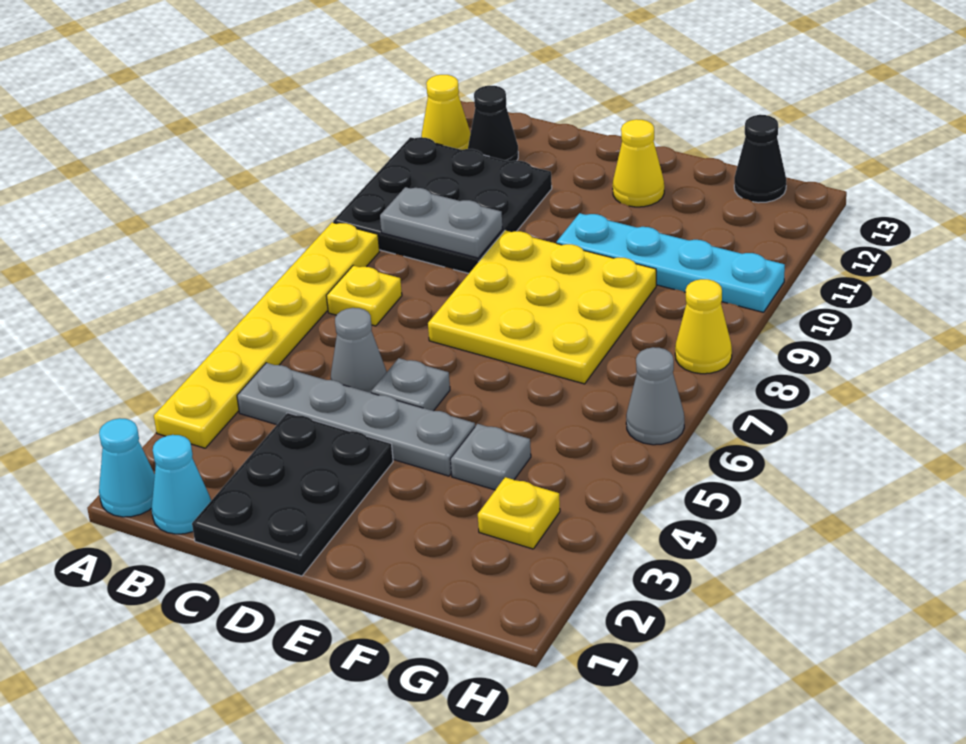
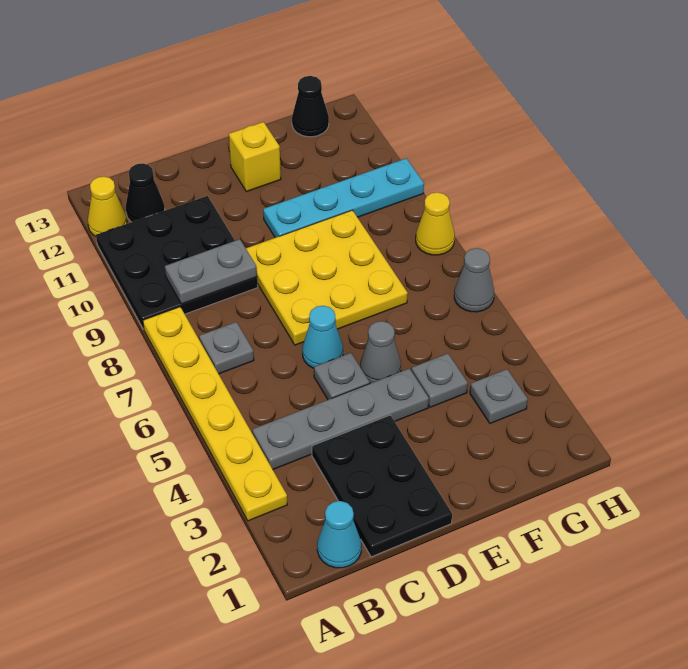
cyan cone A1 level 1 -> cyan cone D6 level 1
yellow plate B7 level 1 -> grey plate B7 level 1
grey cone C5 level 1 -> grey cone E5 level 1
yellow cone E12 level 1 -> yellow brick E12 level 1
yellow plate G3 level 1 -> grey plate G3 level 1

